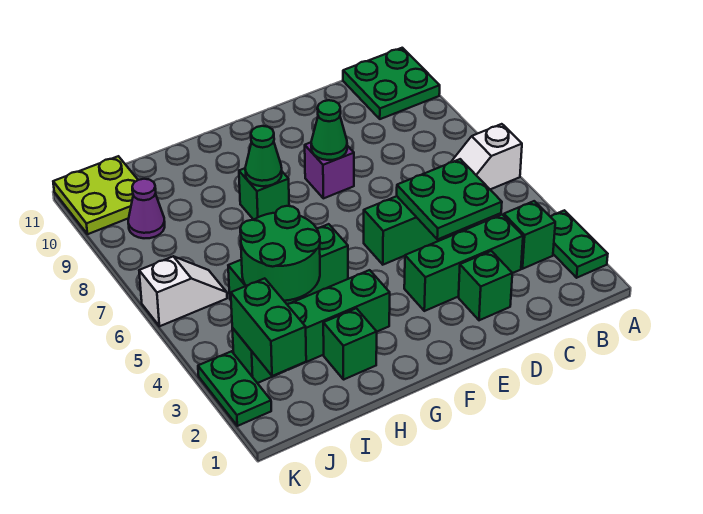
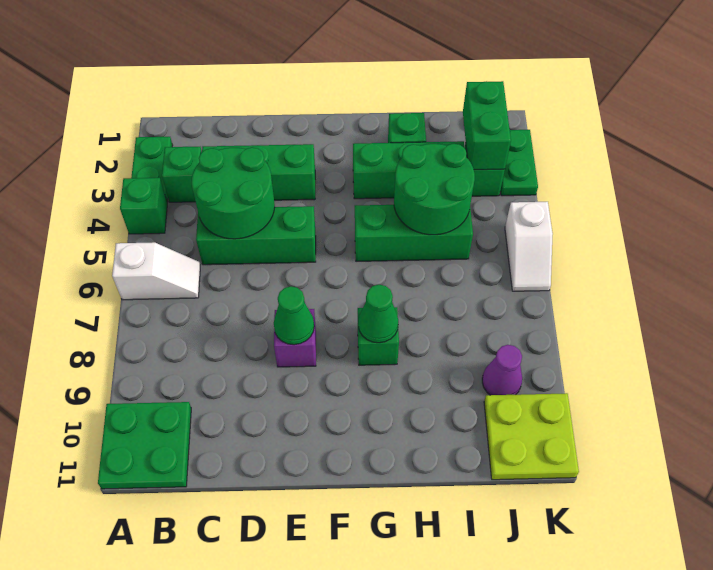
green plate C4:D5 level 2 -> green round brick C4:D5 level 2
green brick D2 level 1 -> green brick A4 level 1
white slope J6:K6 level 1 top K -> white slope K5:K6 level 1 top 5

